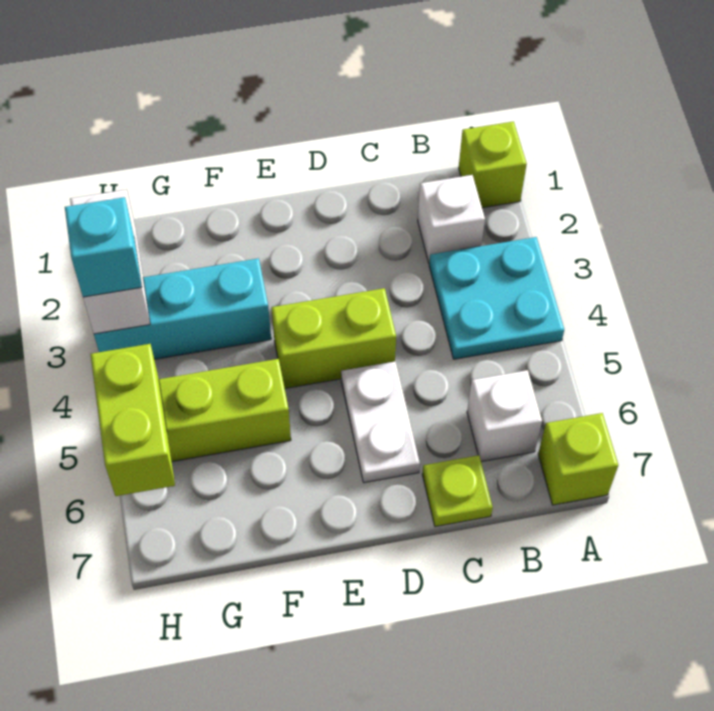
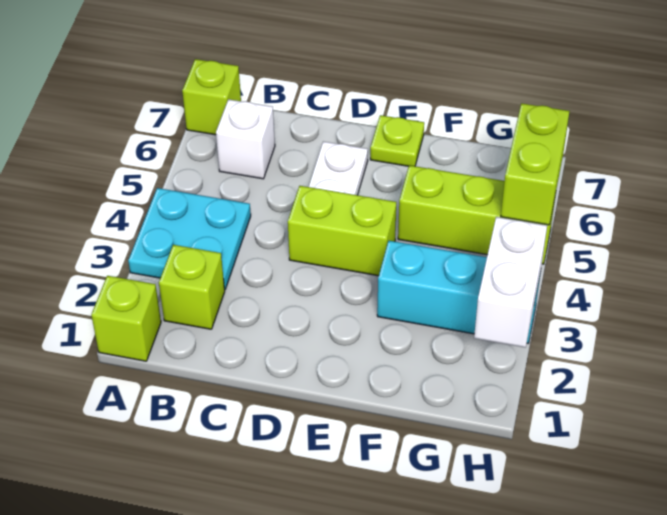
white brick B2 level 1 -> lime brick B2 level 1
lime plate C7 level 1 -> lime plate E7 level 1
cyan brick H3 level 3 -> none

